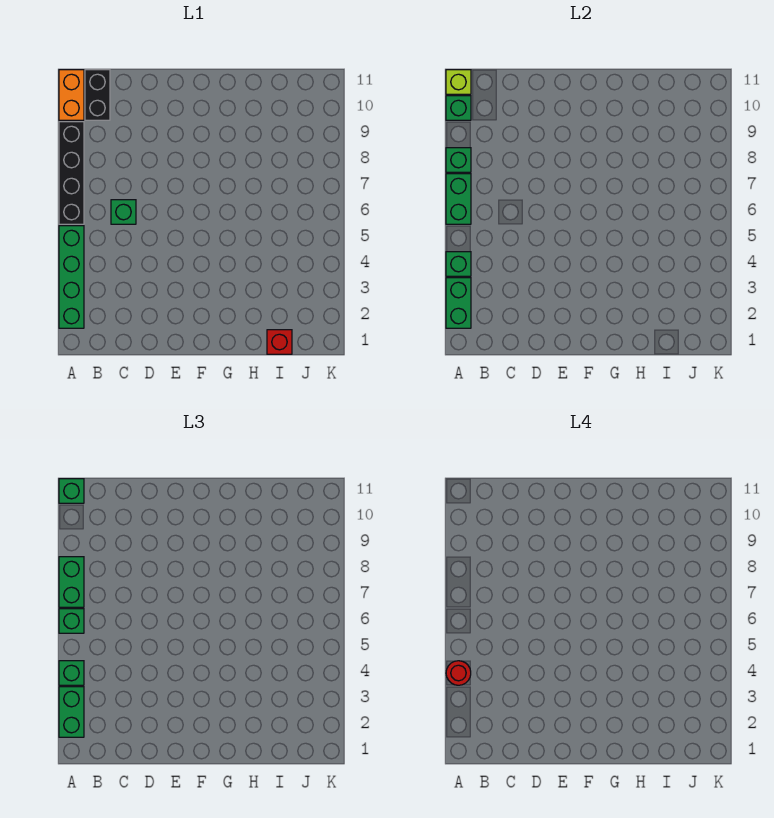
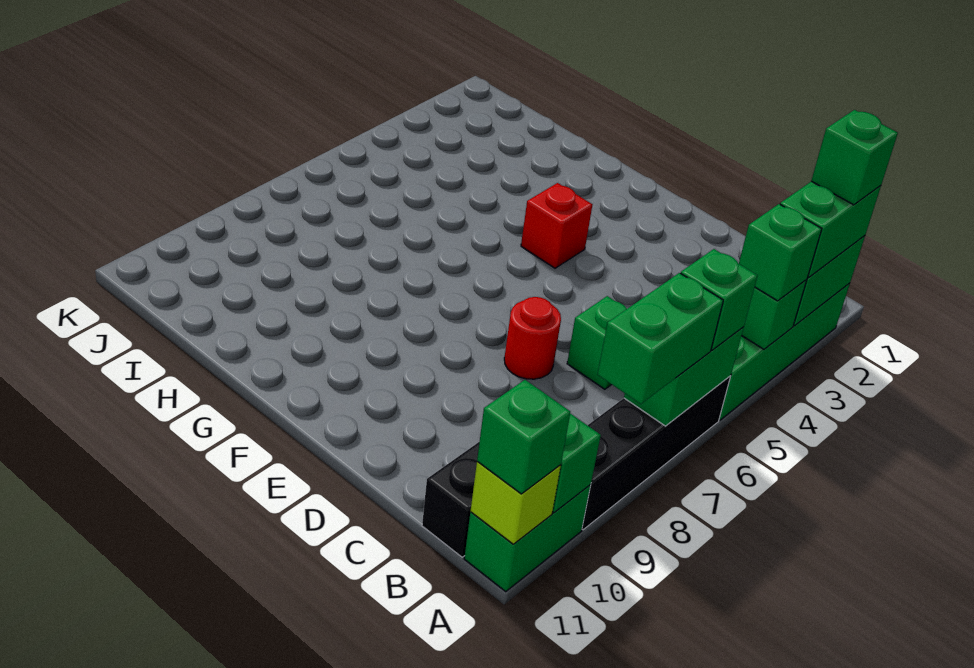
red round brick A4 level 4 -> red round brick D7 level 1
green brick A8 level 2 -> green brick A2 level 4
orange brick A10:A11 level 1 -> green brick A10:A11 level 1
red brick I1 level 1 -> red brick F4 level 1

